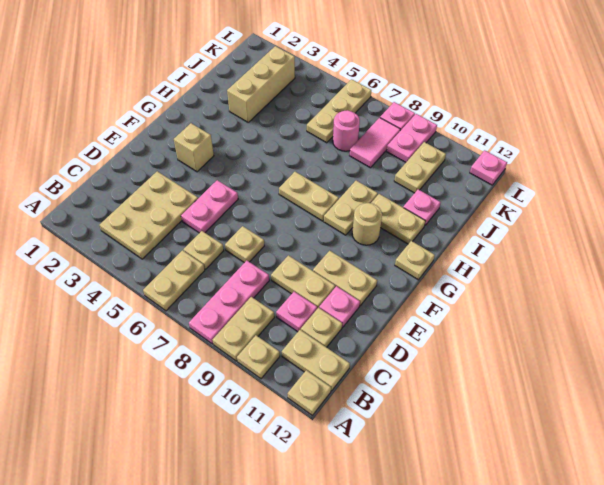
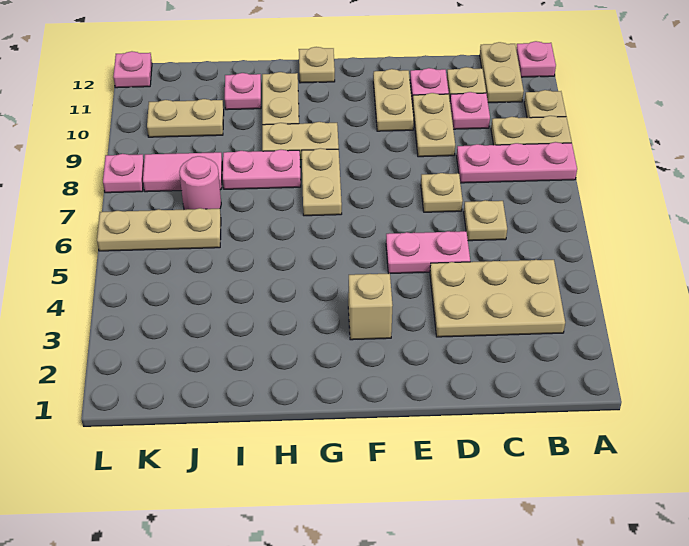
tan plate A6:B6 level 1 -> none
tan plate A12 level 1 -> pink plate A12 level 1
tan round brick G10 level 1 -> none
tan brick I3:K3 level 1 -> none
pink plate K9:L9 level 1 -> pink plate H8:I8 level 1

